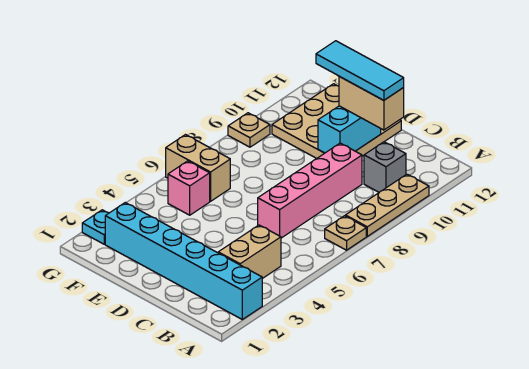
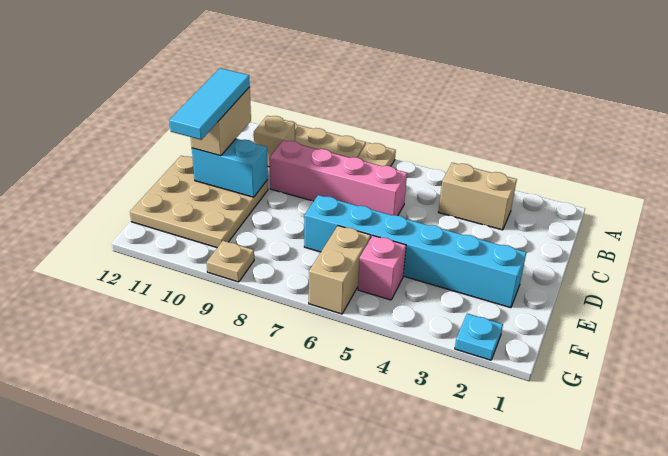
cyan brick A2:F2 level 1 -> cyan brick E2:E7 level 1
grey brick B10 level 1 -> tan brick B10 level 1

